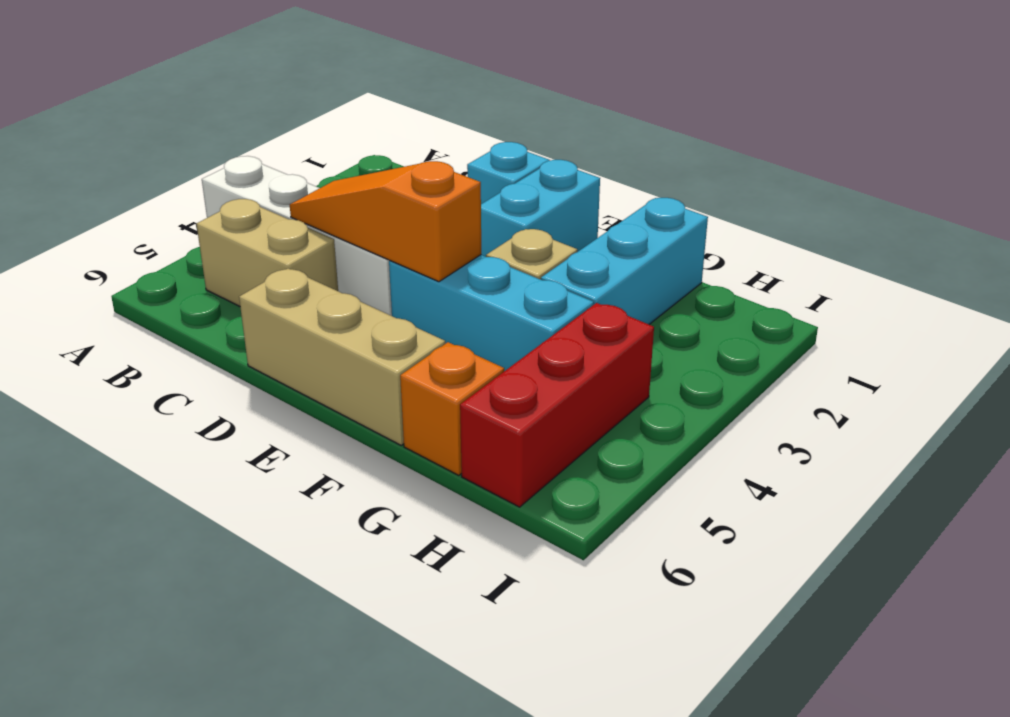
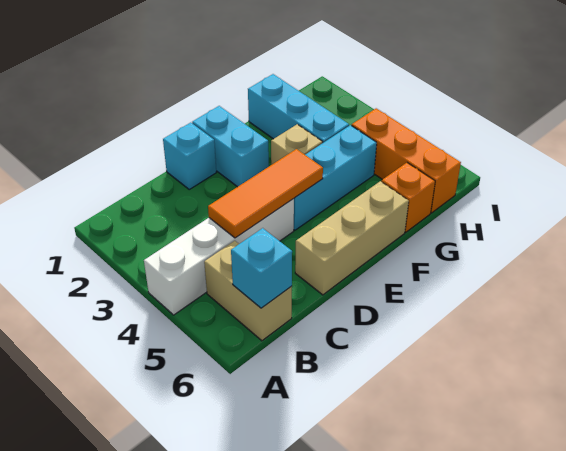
tan brick B5:C5 level 1 -> tan brick B5:B6 level 1
none -> cyan brick B6 level 2
orange slope C4:E4 level 2 top E -> orange tile C4:E4 level 2
red brick H4:H6 level 1 -> orange brick H4:H6 level 1

